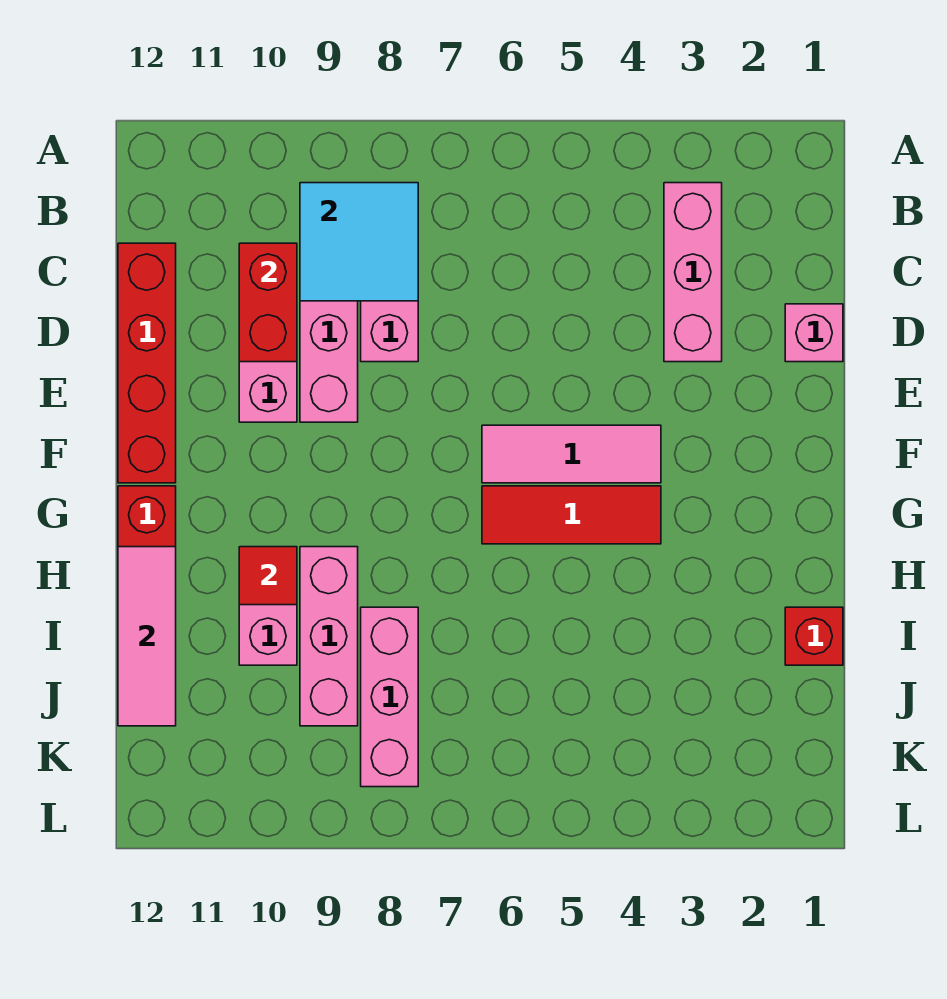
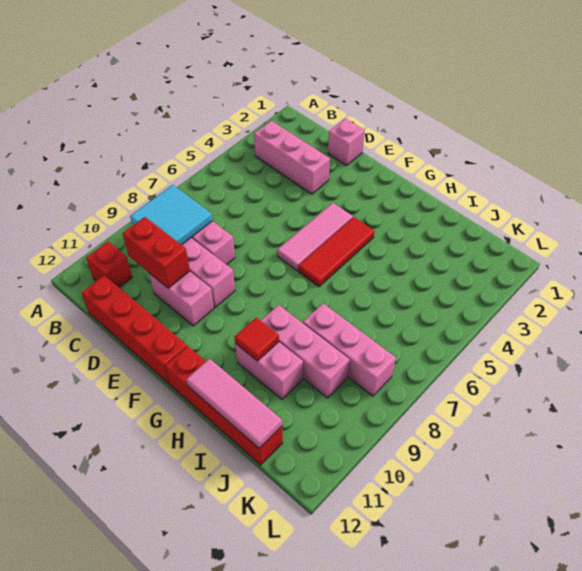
red brick I1 level 1 -> red brick B11 level 1

